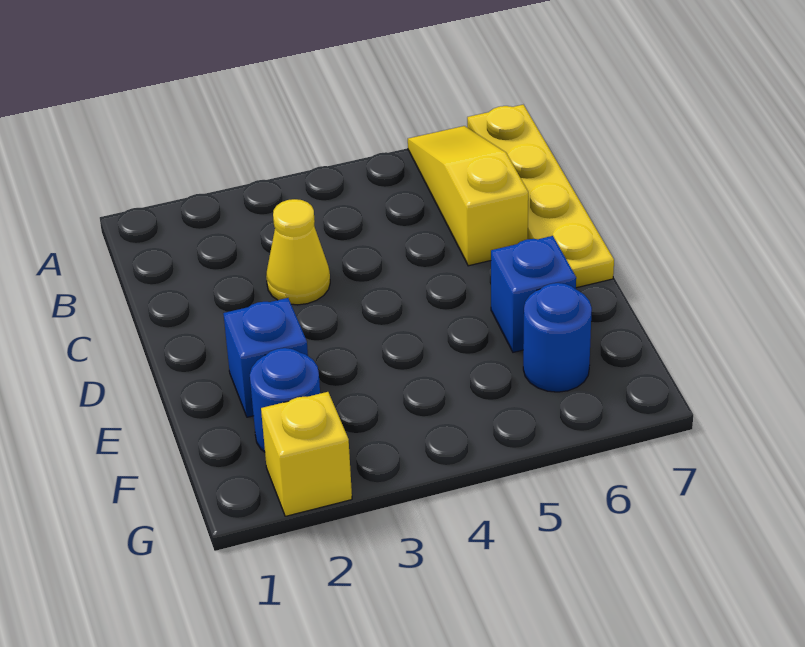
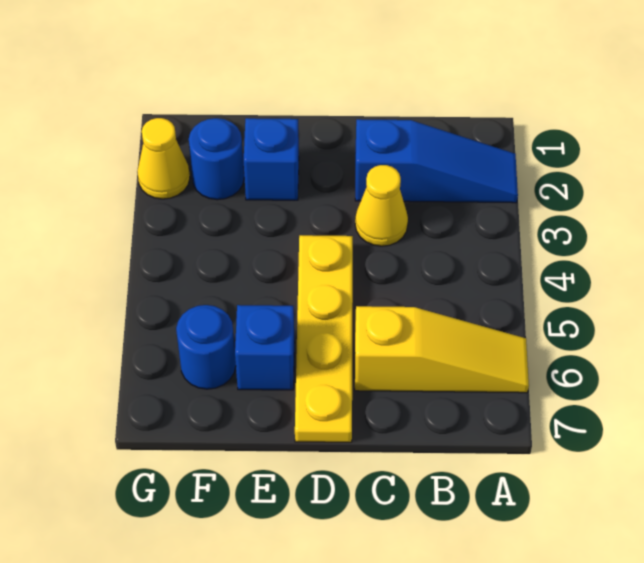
none -> blue slope A2:C2 level 1 top C
yellow plate A7:D7 level 1 -> yellow plate D4:D7 level 1
yellow brick G2 level 1 -> yellow cone G2 level 1

